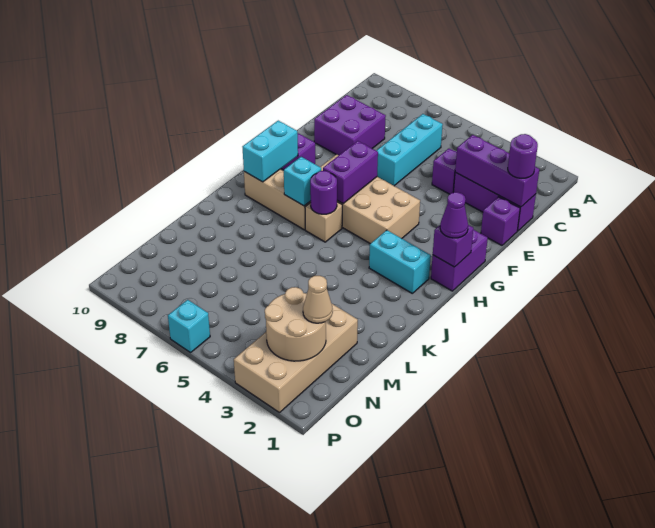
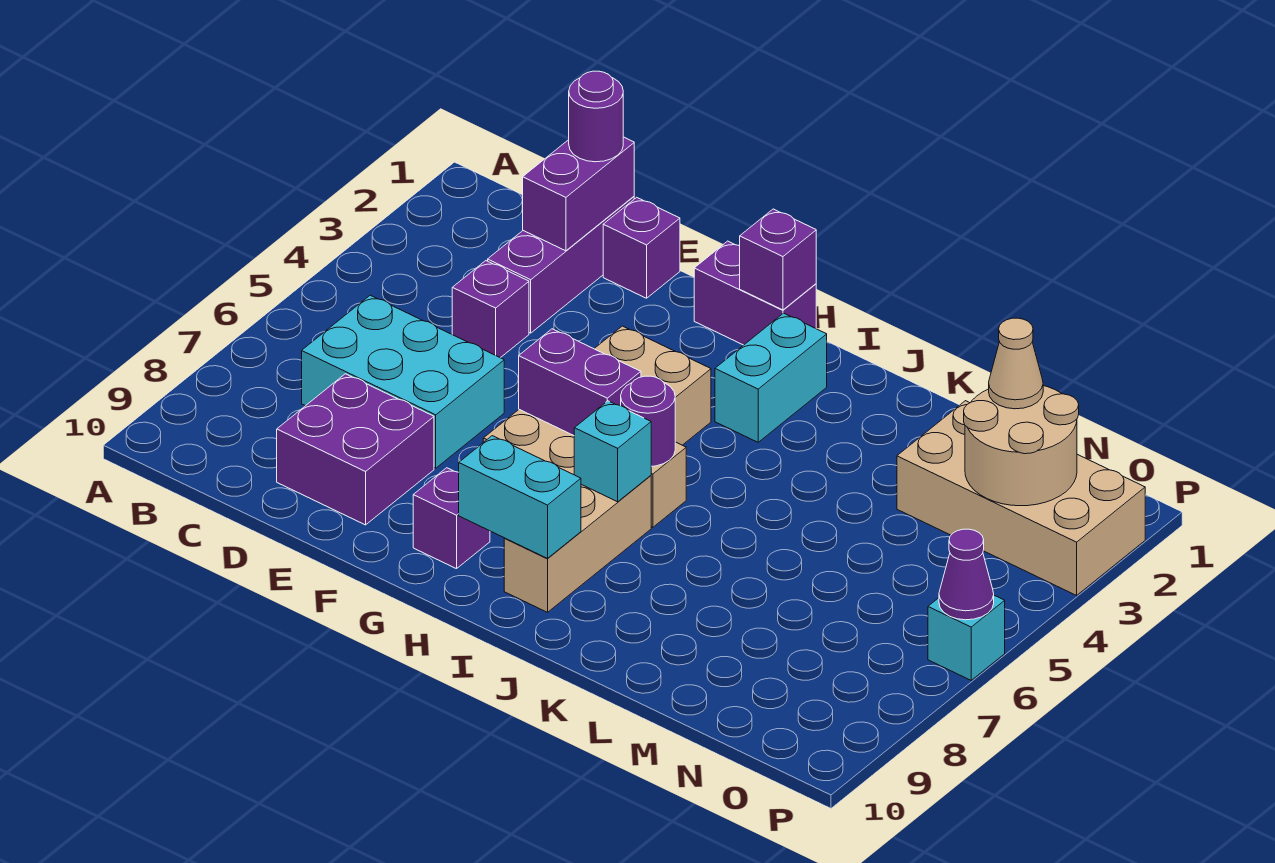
cyan brick C6:E6 level 1 -> cyan brick C6:E7 level 1
purple brick D1:D3 level 2 -> purple brick D1:D2 level 2
purple cone H1 level 3 -> purple cone P6 level 2

